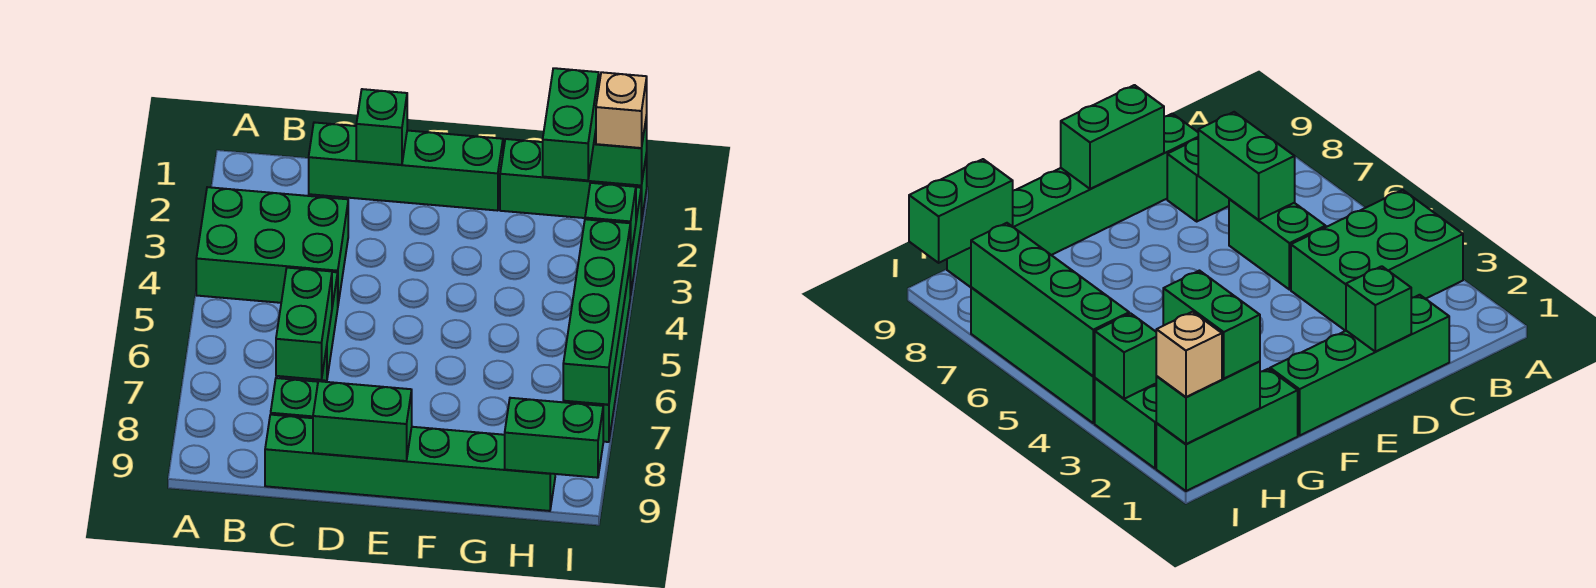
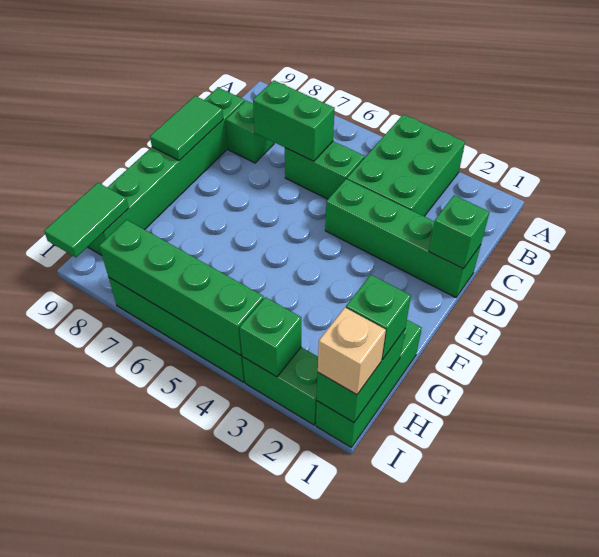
green brick C1:F1 level 1 -> green brick D1:D4 level 1
green brick D9:E9 level 2 -> green tile D9:E9 level 2
green brick H1:H2 level 3 -> green brick H1 level 3
green brick H9:I9 level 2 -> green tile H9:I9 level 2

